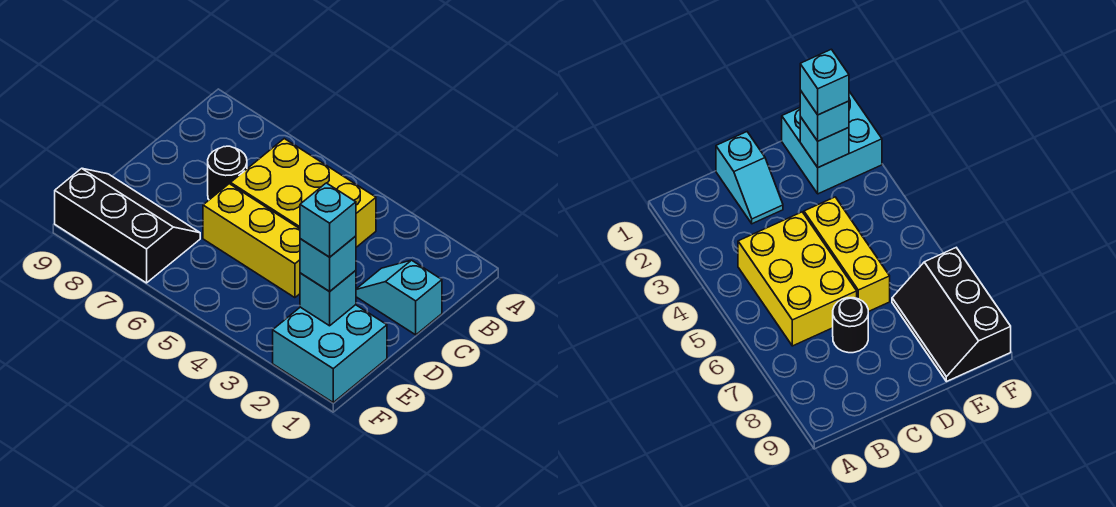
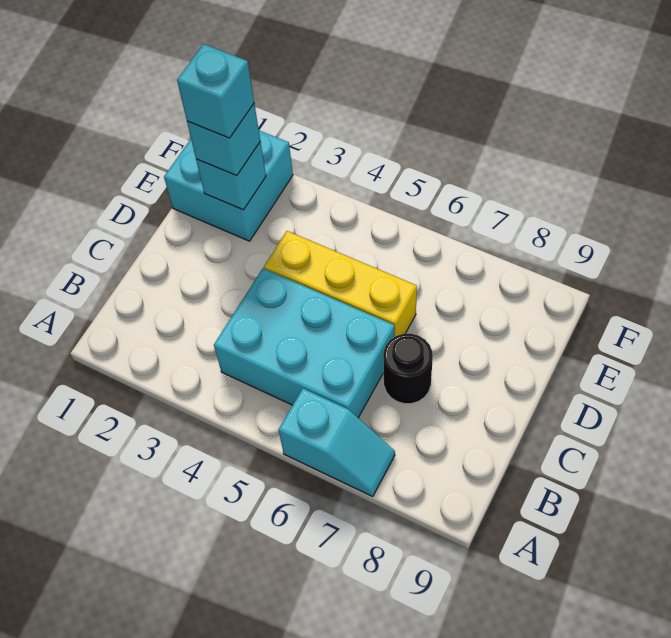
yellow brick B4:C6 level 1 -> cyan brick B4:C6 level 1
cyan slope C1:C2 level 1 top 1 -> cyan slope A6:A7 level 1 top 6
black slope E7:F9 level 1 top F -> none

